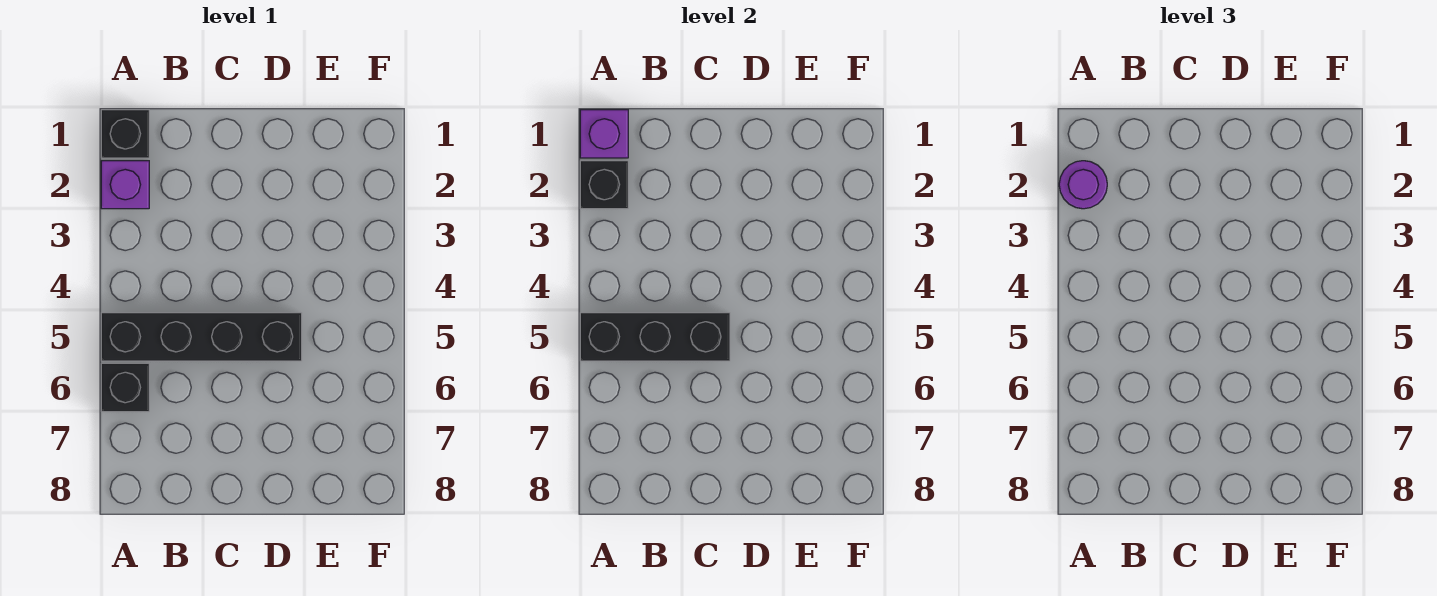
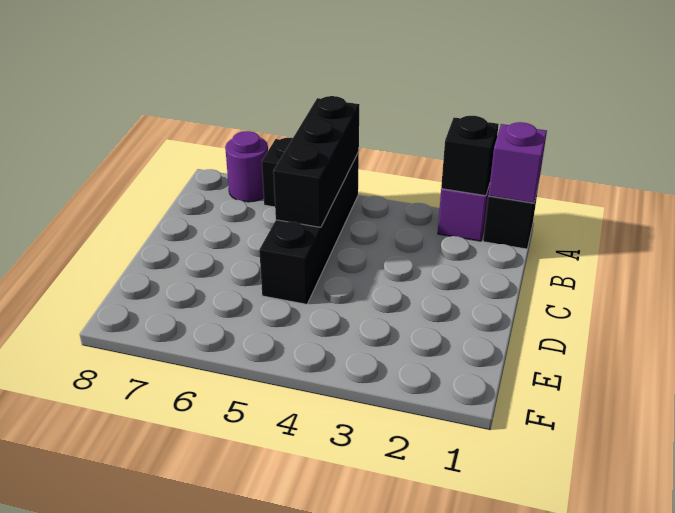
purple round brick A2 level 3 -> purple round brick A7 level 1

